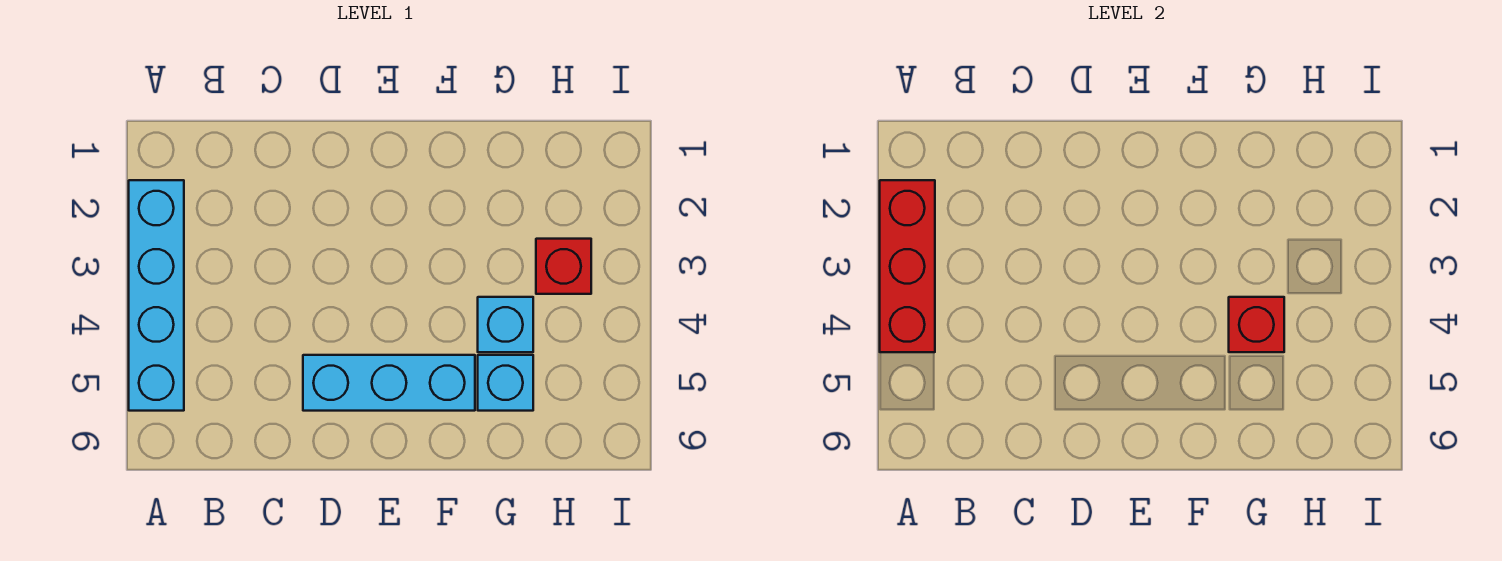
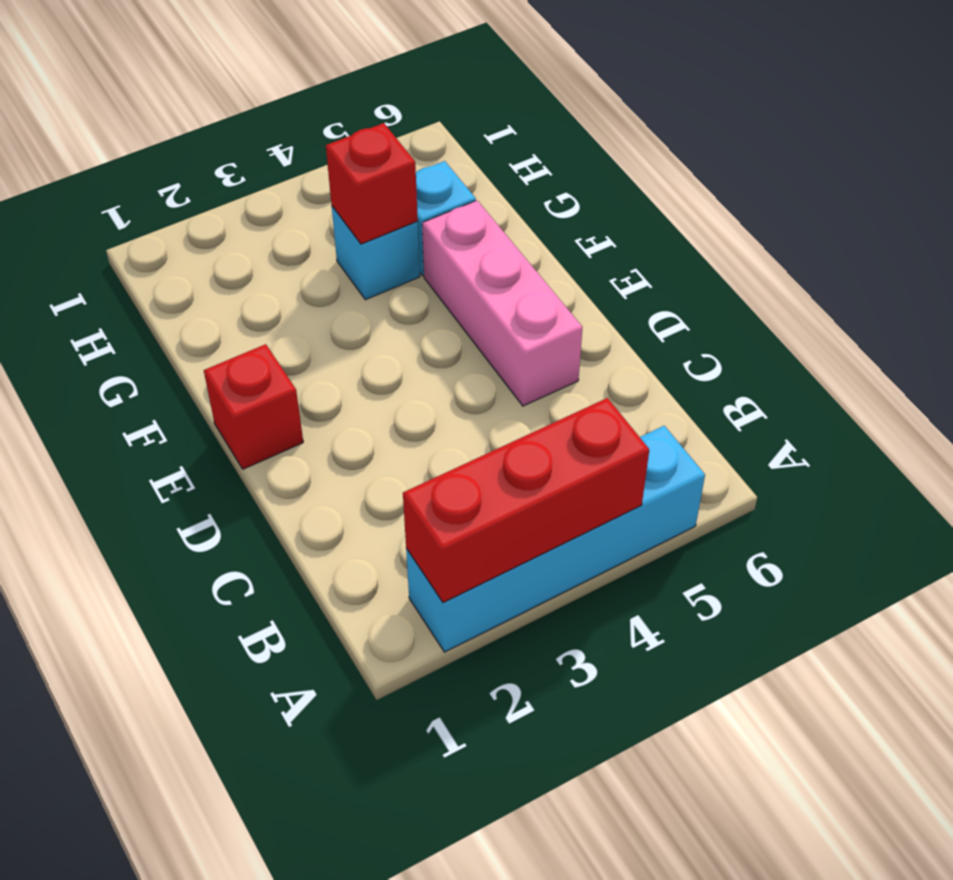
cyan brick D5:F5 level 1 -> pink brick D5:F5 level 1
red brick H3 level 1 -> red brick E1 level 1

